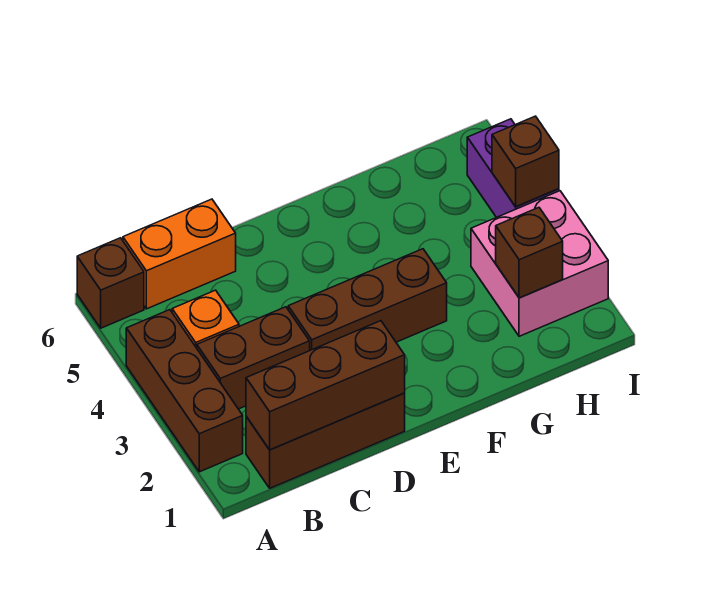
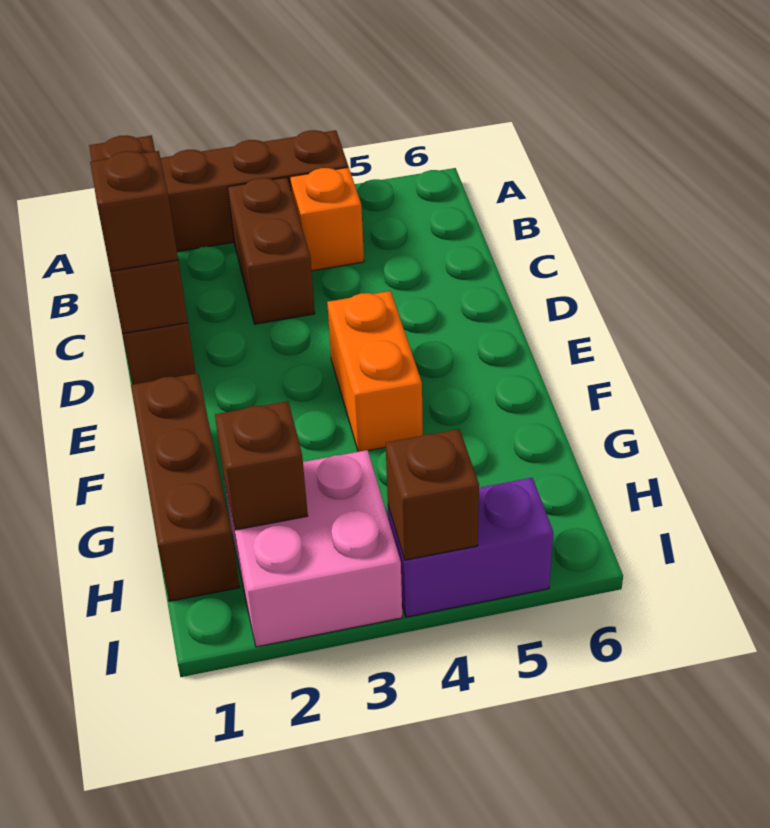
brown brick A6 level 1 -> brown brick D1 level 3
orange brick B6:C6 level 1 -> orange brick E4:F4 level 1
brown brick D3:F3 level 1 -> brown brick F1:H1 level 1

